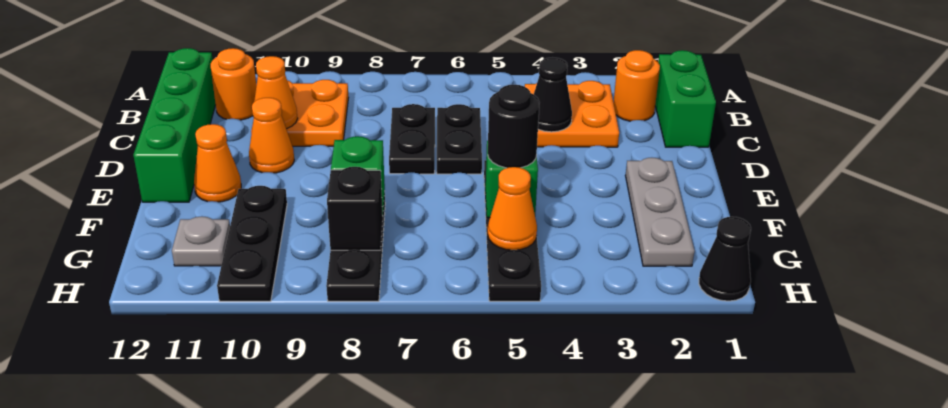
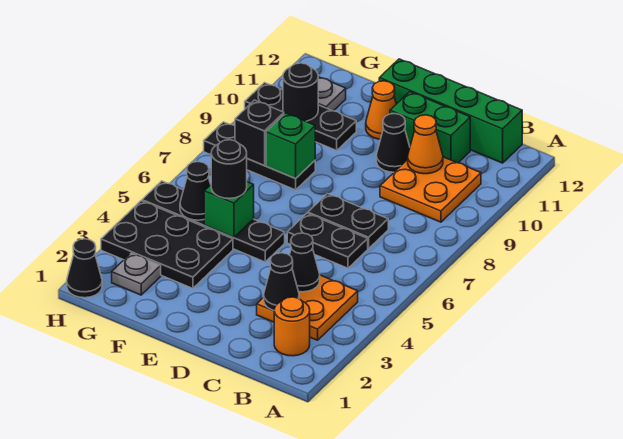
green brick B1:C1 level 1 -> green brick C11:D11 level 1
orange round brick B11 level 1 -> none
none -> black cone C3 level 2
orange cone D10 level 1 -> black cone D10 level 1
grey plate E2:G2 level 1 -> grey plate G2 level 1
none -> black plate F3:H4 level 1
orange cone G5 level 2 -> black cone G5 level 2
none -> black round brick G10 level 2

